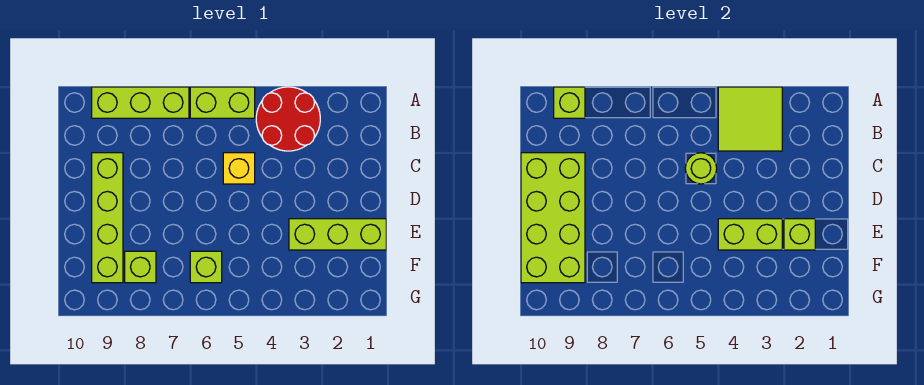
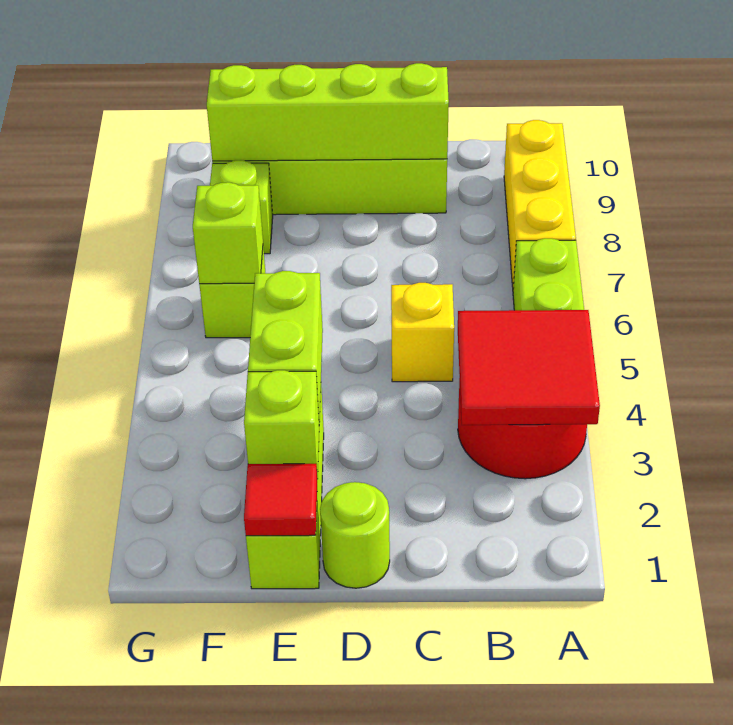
lime tile A3:B4 level 2 -> red tile A3:B4 level 2
lime brick A7:A9 level 1 -> yellow brick A7:A9 level 1
lime brick A9 level 2 -> lime brick F6 level 2
lime round brick C5 level 2 -> lime round brick D1 level 1
lime brick C9:F10 level 2 -> lime brick C9:F9 level 2
none -> red tile E1 level 2

